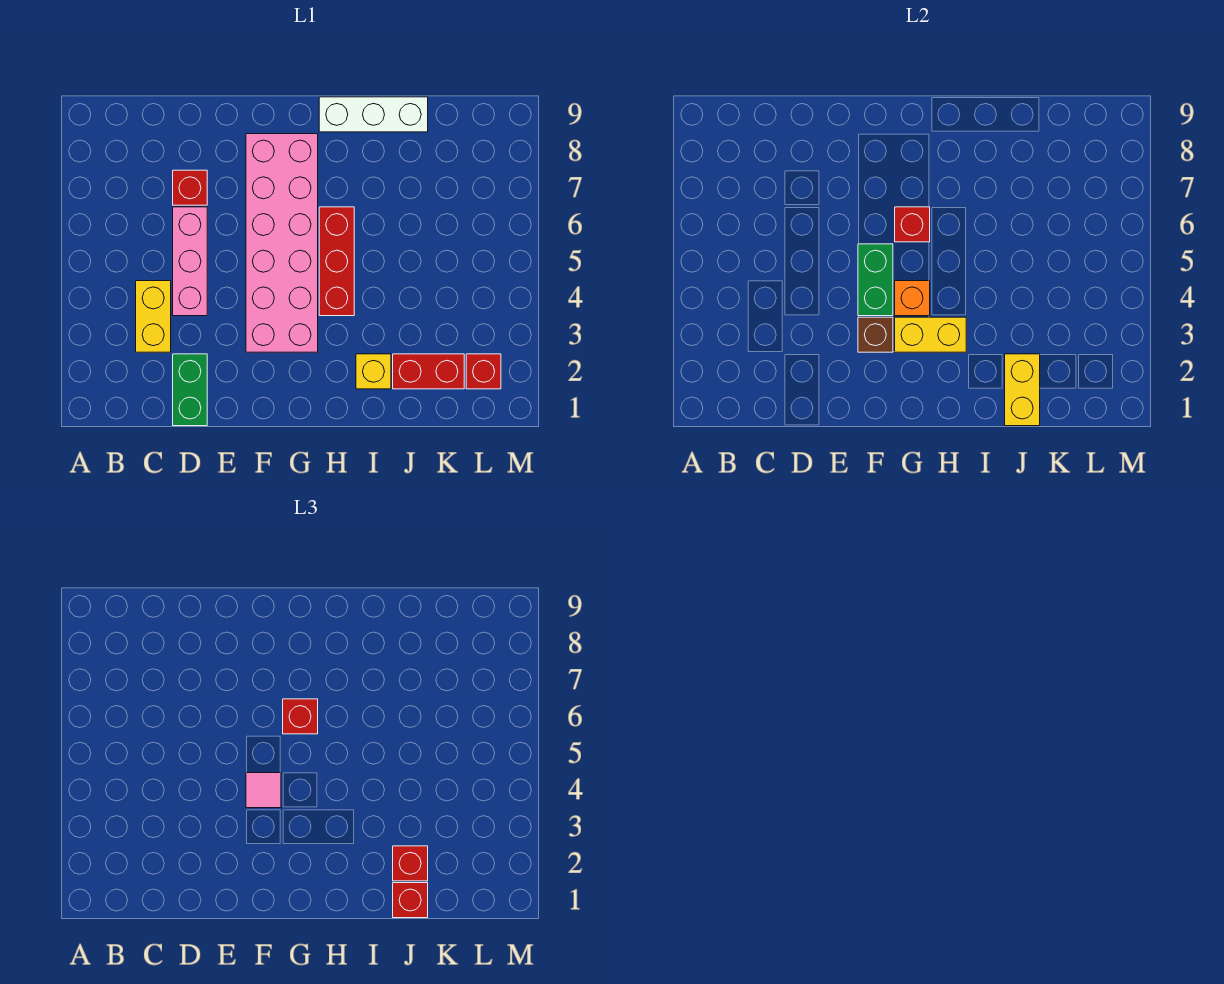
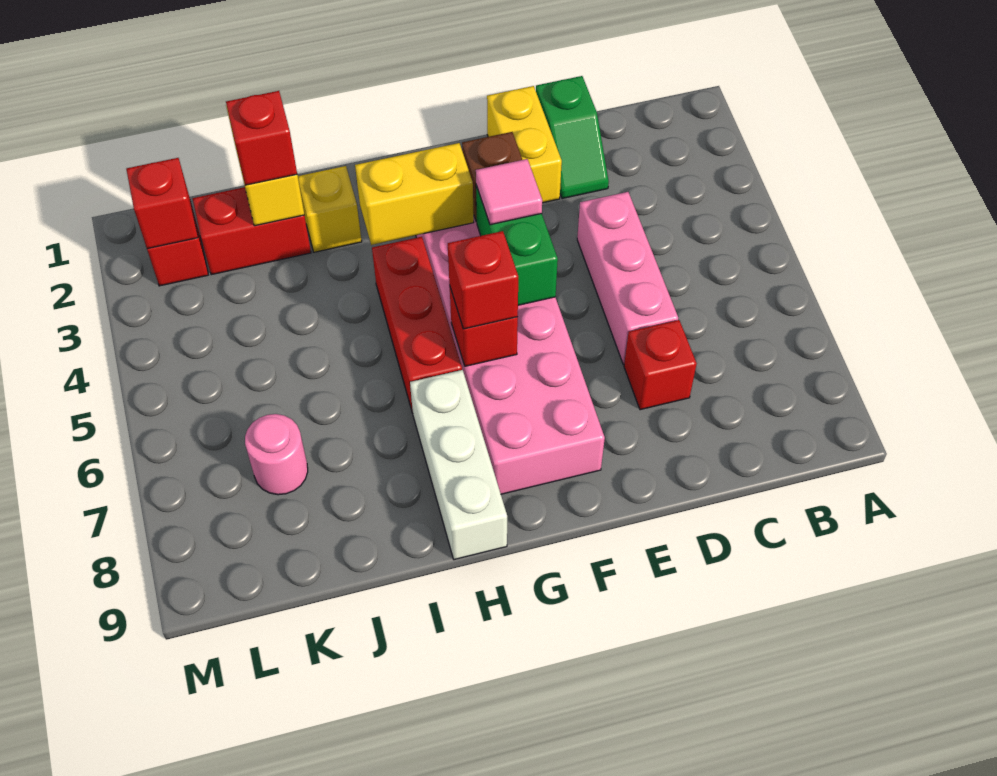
yellow brick C3:C4 level 1 -> yellow brick E1:E2 level 1
green brick D1:D2 level 1 -> green slope D1:D2 level 1 top 1
orange brick G4 level 2 -> none
white brick H9:J9 level 1 -> white brick H7:H9 level 1
red brick J1 level 3 -> red brick L2 level 2
none -> pink round brick K7 level 1

